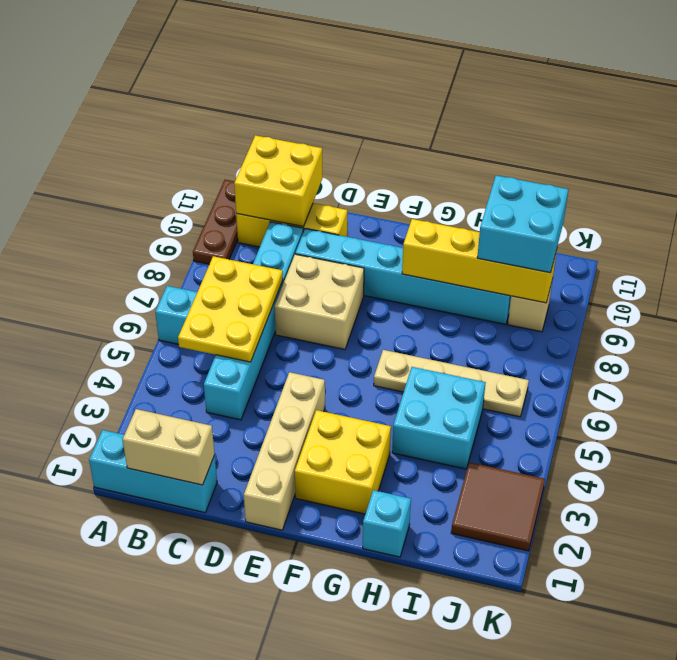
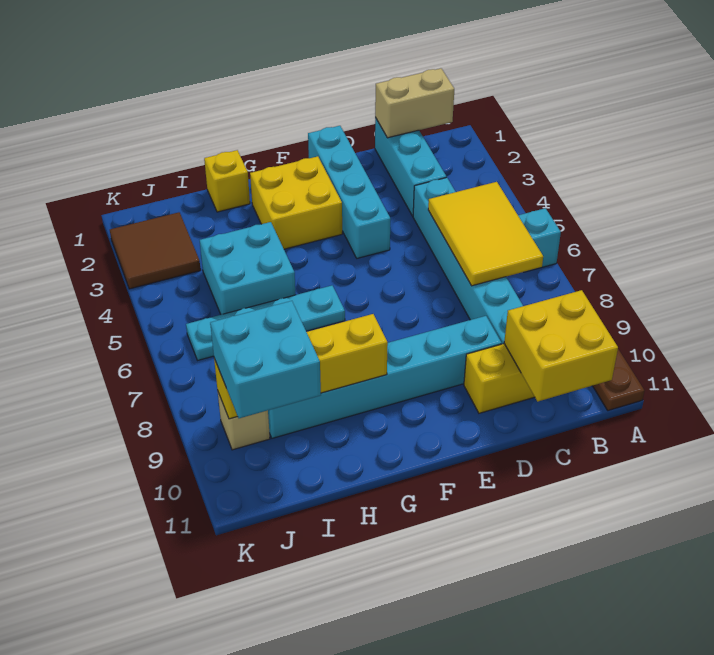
cyan brick A1:C1 level 1 -> cyan brick C1:C3 level 1
yellow plate B5:C7 level 2 -> yellow tile B5:C7 level 2
tan brick D7:E8 level 1 -> none
tan brick E1:E4 level 1 -> cyan brick E1:E4 level 1
tan plate G6:J6 level 1 -> cyan plate G6:J6 level 1
cyan brick H1 level 1 -> yellow brick H1 level 1

